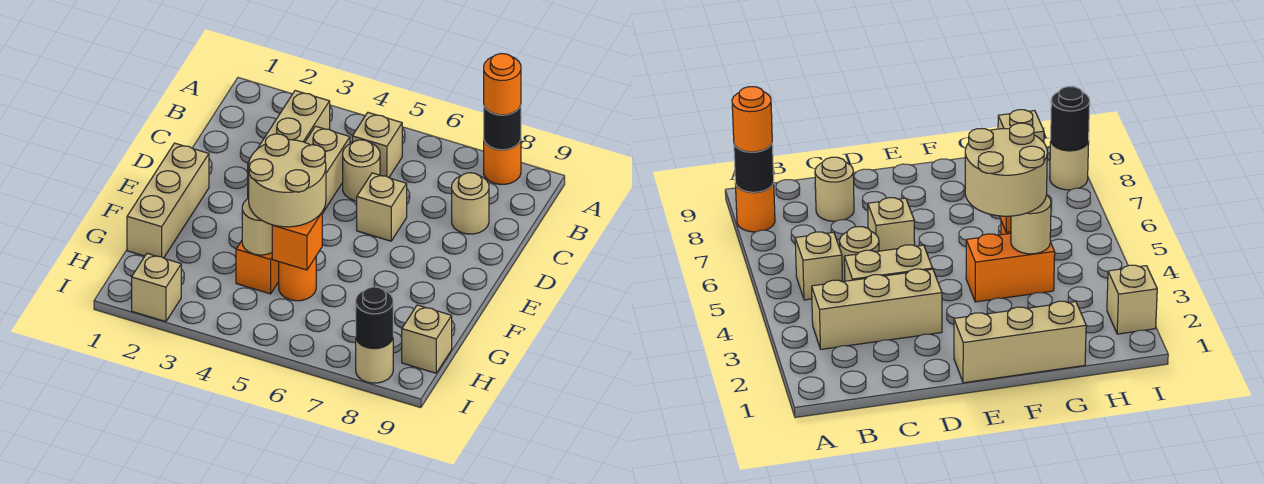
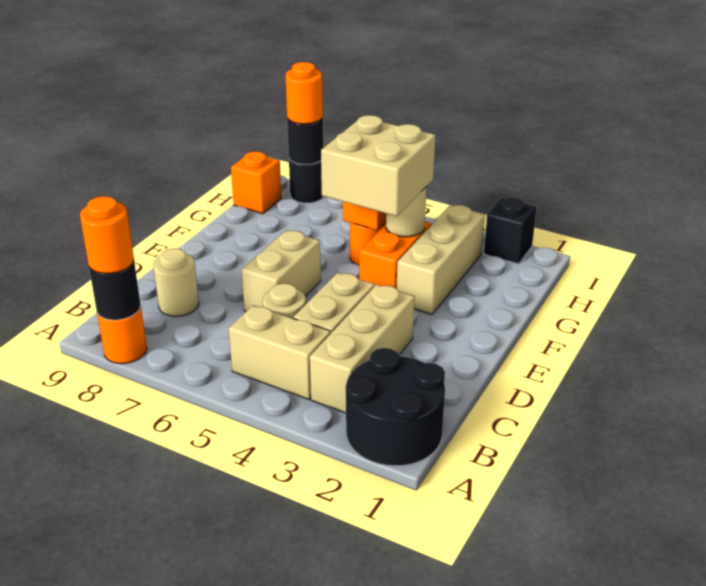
none -> black round brick A1:B2 level 1
tan brick B5 level 1 -> tan brick B4:B5 level 1
tan brick D6 level 1 -> tan brick D6:E6 level 1
tan brick E1:G1 level 1 -> tan brick F3:H3 level 1
tan round brick F4:G5 level 3 -> tan brick F4:G5 level 3
tan brick H9 level 1 -> orange brick H9 level 1
tan brick I2 level 1 -> black brick I2 level 1
tan round brick I8 level 1 -> black round brick I8 level 1
none -> orange round brick I8 level 3

